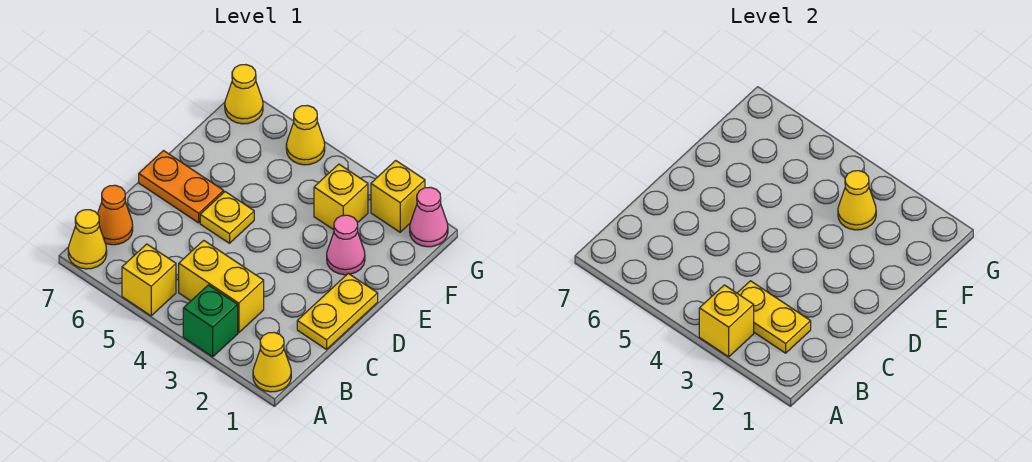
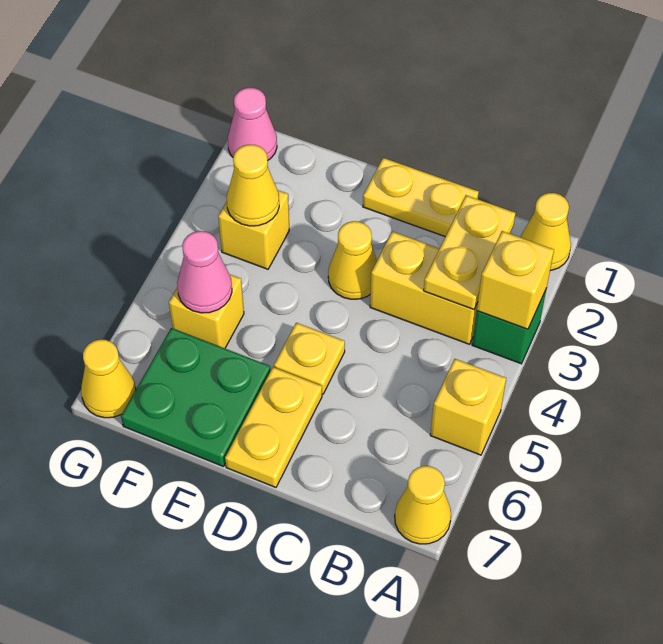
yellow brick B3:B4 level 1 -> yellow brick B3:C3 level 1
orange cone B7 level 1 -> none
orange plate D6:D7 level 1 -> yellow plate D6:D7 level 1
pink cone E2 level 1 -> pink cone F5 level 2
none -> green plate E6:F7 level 1
yellow brick G2 level 1 -> yellow brick F5 level 1
yellow cone G5 level 1 -> yellow cone D3 level 1

